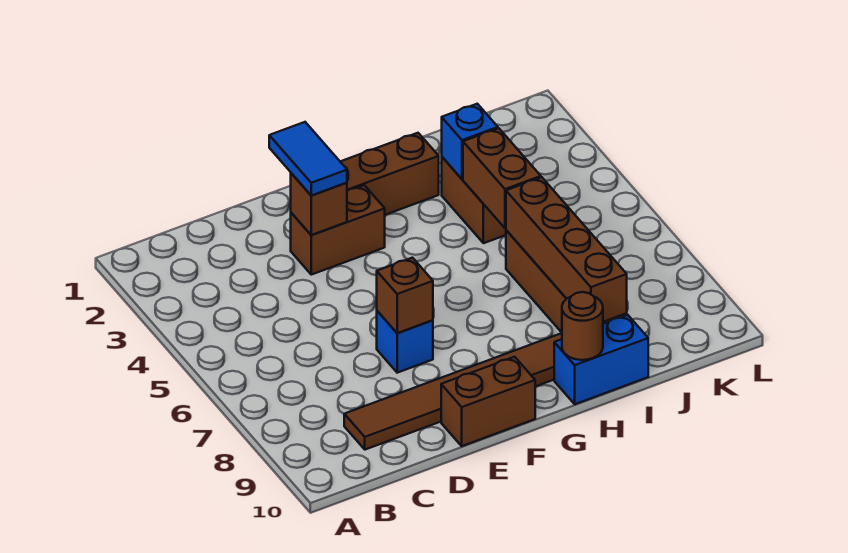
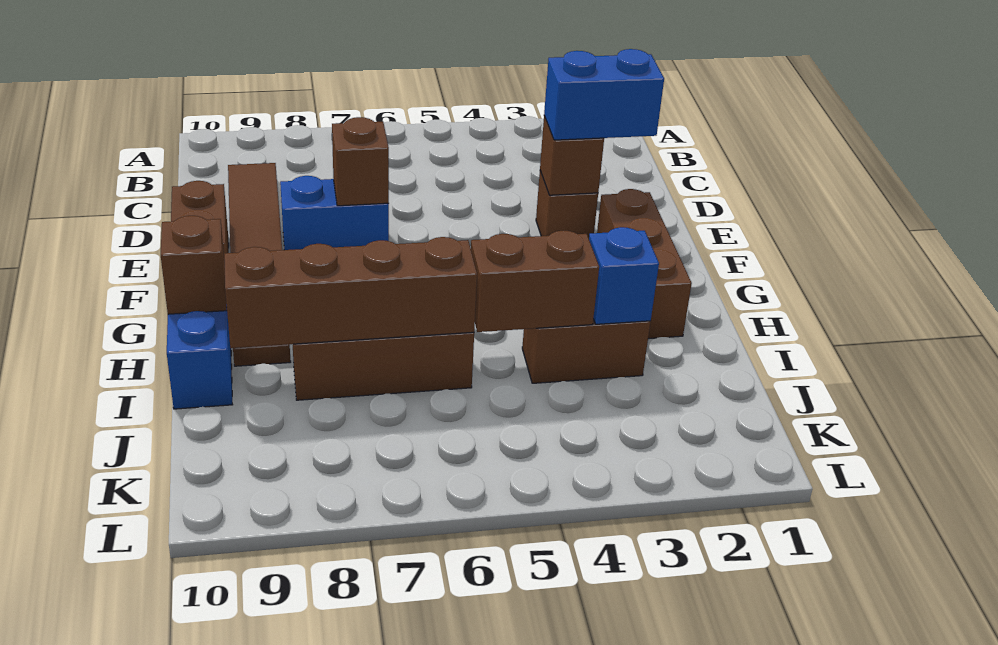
blue tile E2:E3 level 3 -> blue brick E2:E3 level 3
brown brick E3:F3 level 1 -> brown brick E3 level 1
blue brick E7 level 1 -> blue brick E7:E8 level 1
brown round brick H10 level 2 -> brown brick H10 level 2

